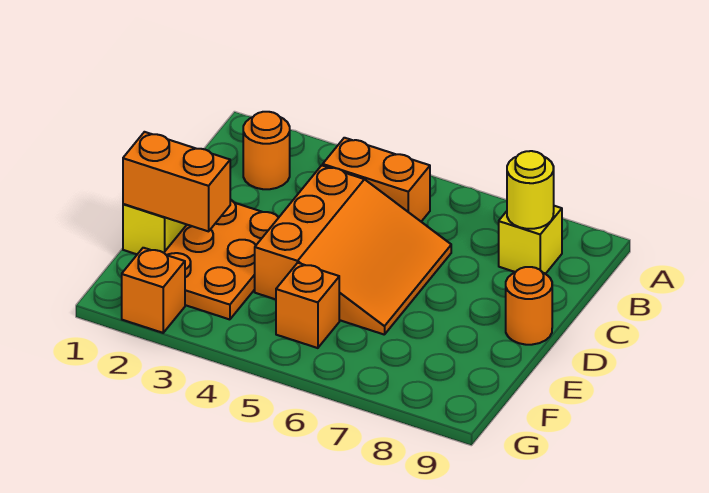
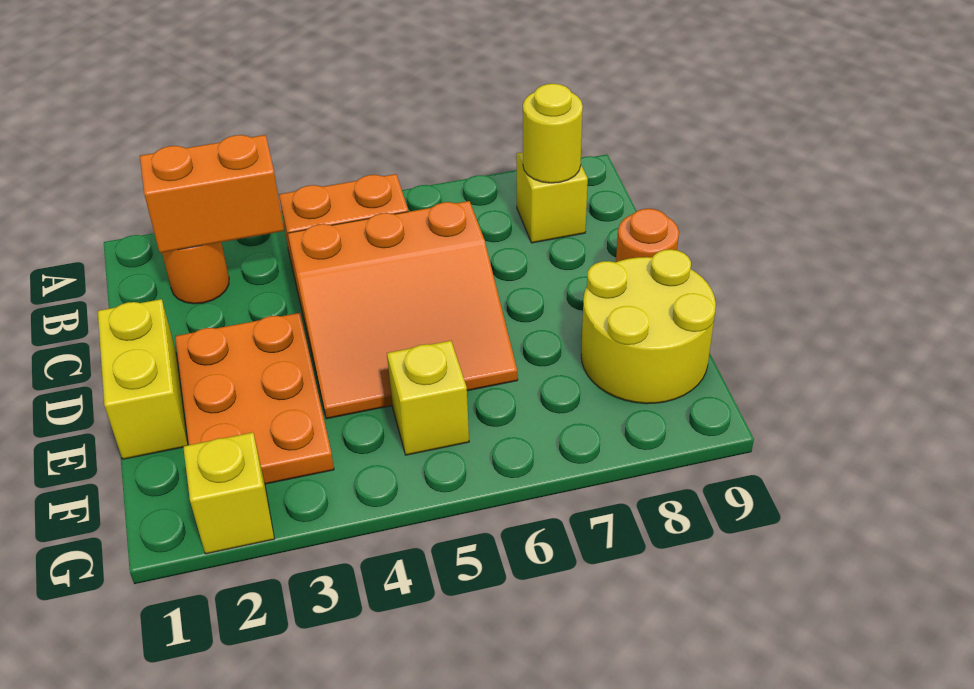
orange slope C4:E6 level 1 top 4 -> orange slope C4:E6 level 1 top C
orange brick E1:E2 level 2 -> orange brick B2:B3 level 2
none -> yellow round brick E8:F9 level 1
orange brick F5 level 1 -> yellow brick F5 level 1
orange brick G2 level 1 -> yellow brick G2 level 1

